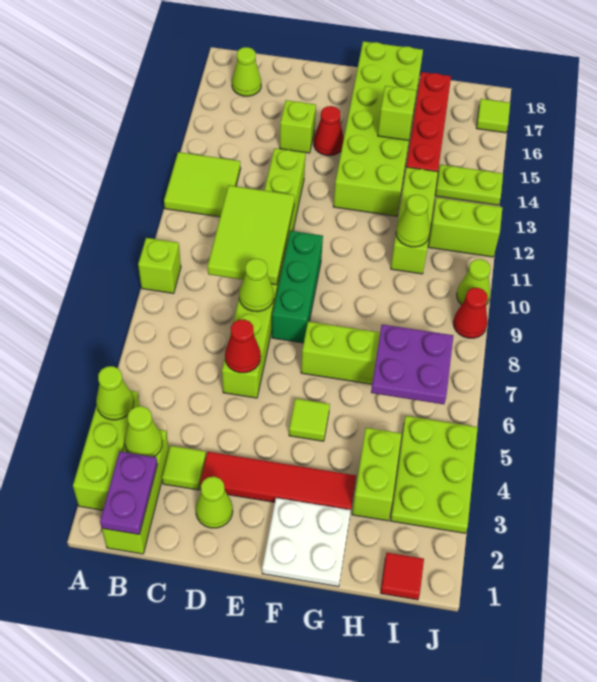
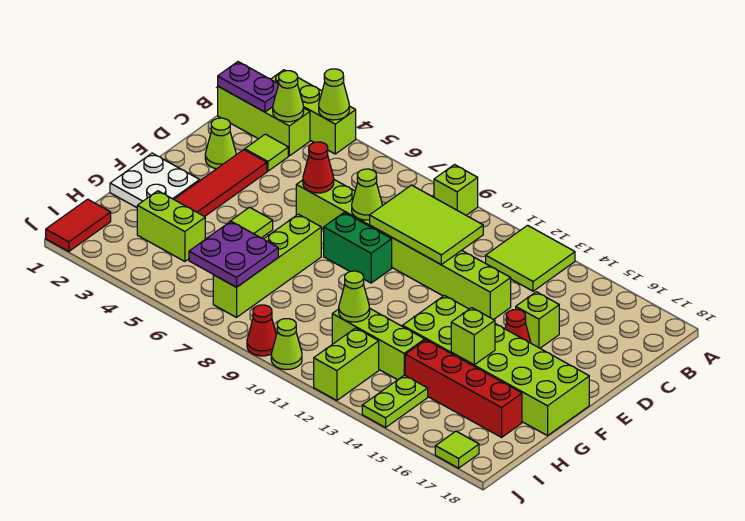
lime cone B17 level 1 -> none
green brick E8:E10 level 1 -> green brick E8:E9 level 1
red tile I1 level 1 -> red tile I1:J1 level 1
lime plate I3:J5 level 1 -> none

